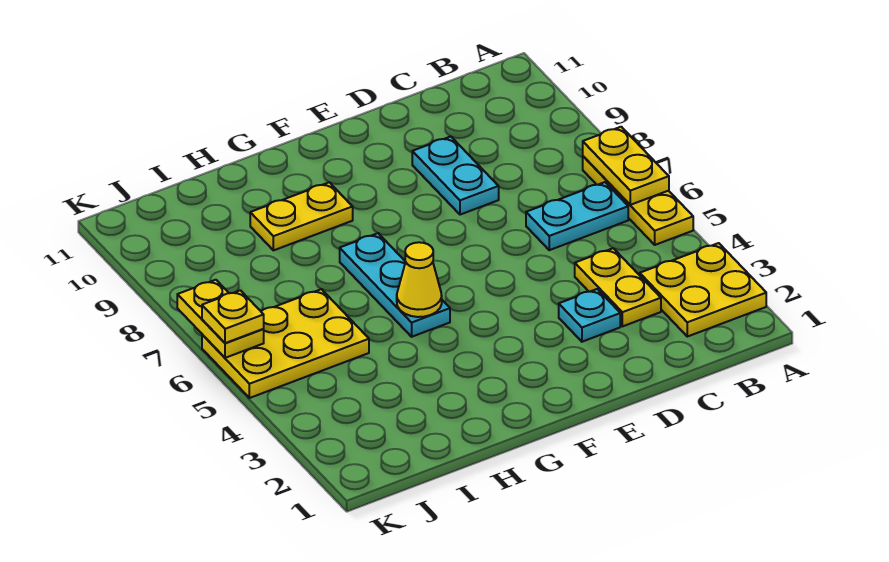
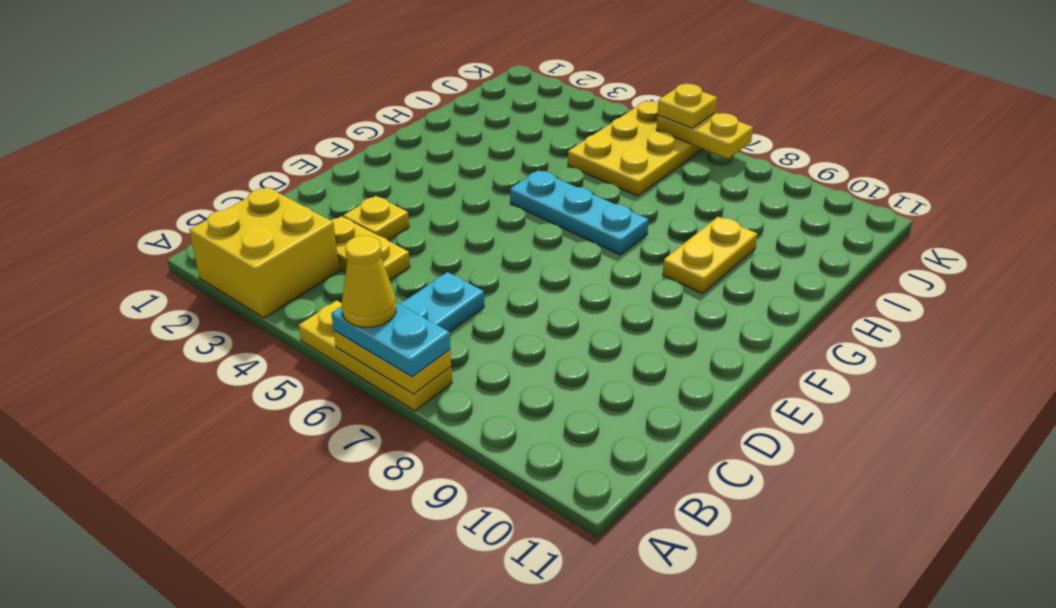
yellow plate A2:B3 level 1 -> yellow brick A2:B3 level 1
cyan plate D3 level 1 -> yellow plate D3 level 1
cyan plate D8:D9 level 1 -> cyan plate A6:A7 level 3
yellow cone G5 level 2 -> yellow cone A6 level 4

